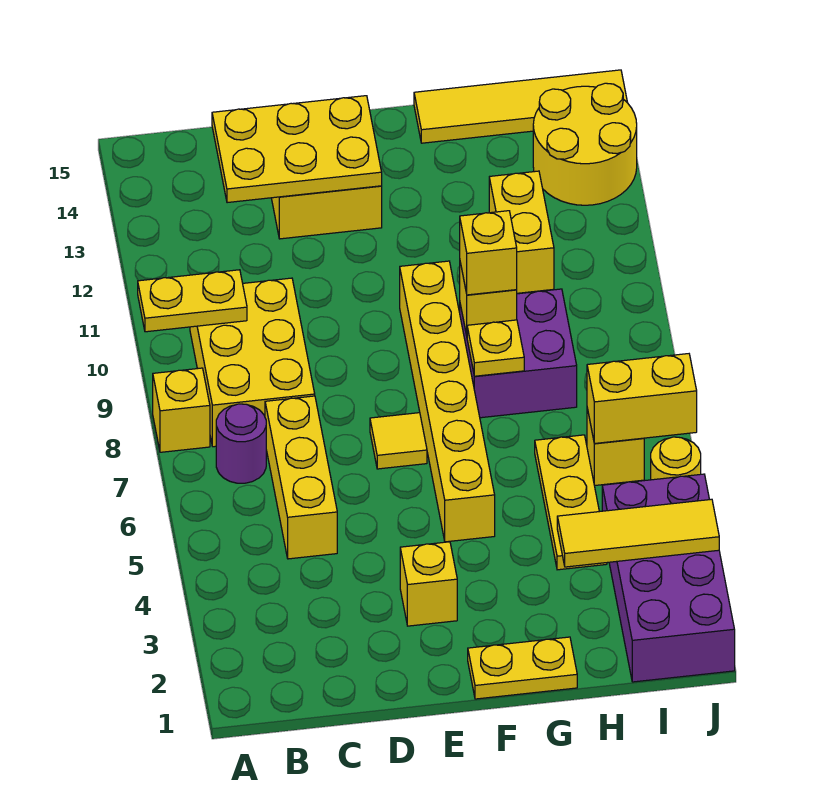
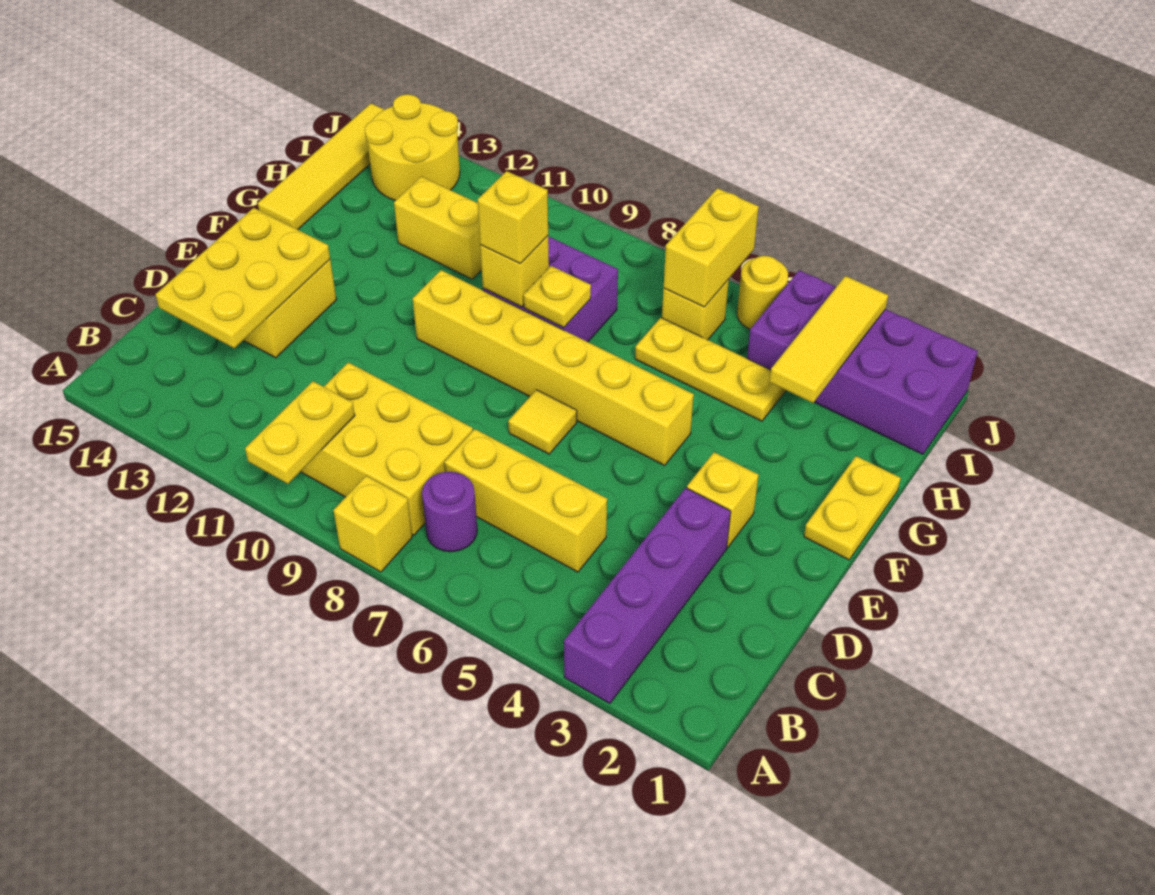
none -> purple brick A3:D3 level 1

